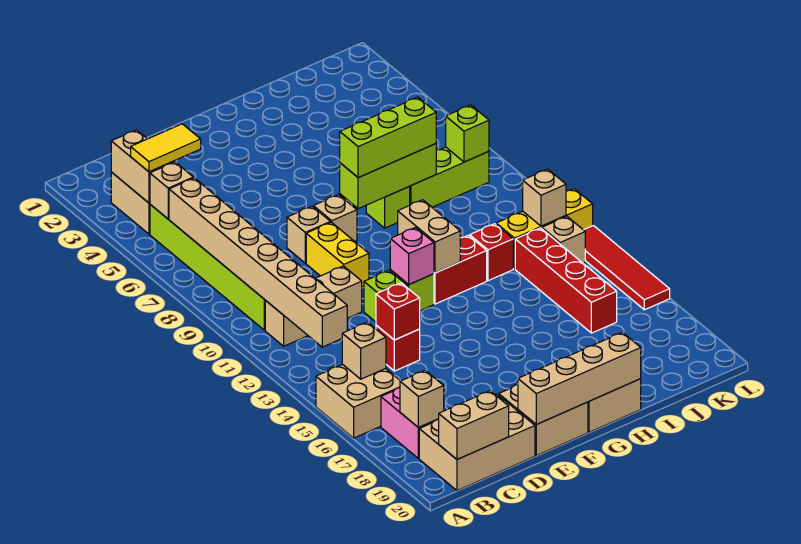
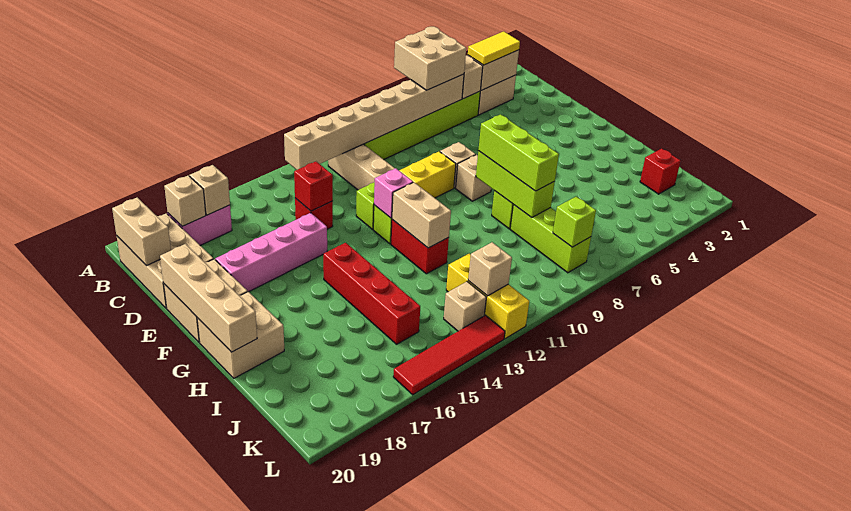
tan brick A15:B16 level 1 -> tan brick A6:B7 level 3
yellow tile B4:C4 level 3 -> yellow tile B3:B4 level 3
tan brick B15 level 2 -> tan brick B17 level 2
none -> pink brick E15:E18 level 1
tan brick G11:G12 level 2 -> tan brick G12:H12 level 2
red brick I12 level 1 -> red brick J2 level 1
red brick J13:J16 level 1 -> red brick G15:J15 level 1

